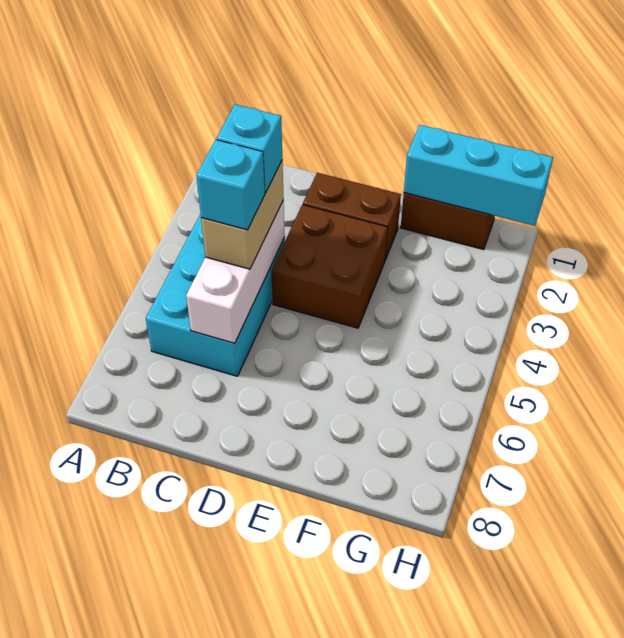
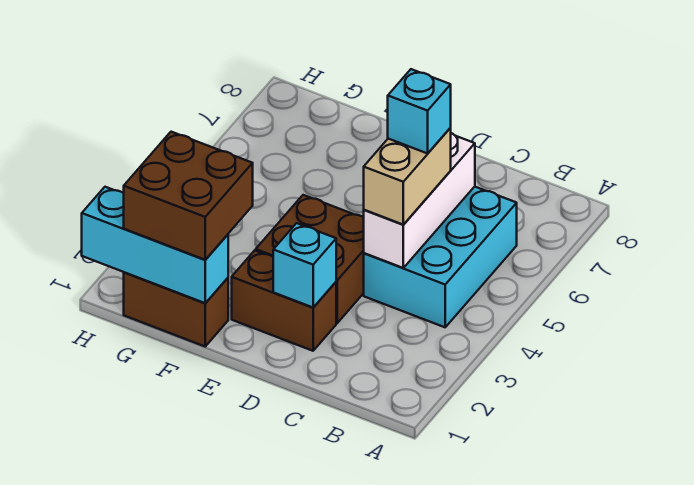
cyan brick C4 level 4 -> cyan brick D2 level 2
none -> brown brick F1:G2 level 3

